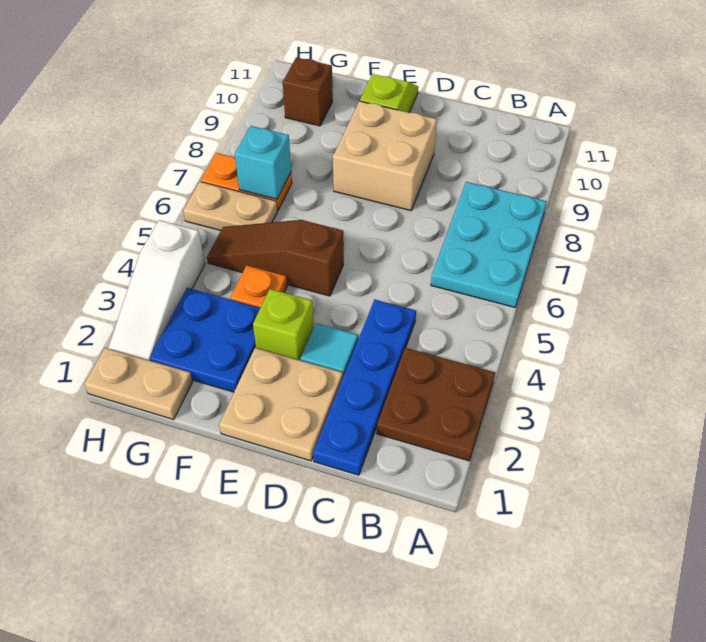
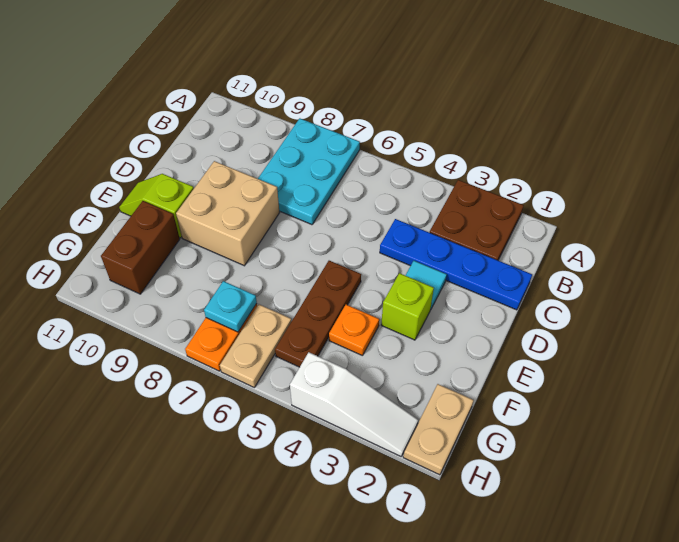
cyan plate A6:B8 level 1 -> cyan plate A7:C8 level 1
tan plate D1:E2 level 1 -> none
brown slope E5:G5 level 1 top E -> brown plate E5:G5 level 1
blue plate F2:G3 level 1 -> none
cyan brick G7 level 2 -> cyan plate G7 level 2
brown brick G10 level 1 -> brown brick F10:G10 level 1

